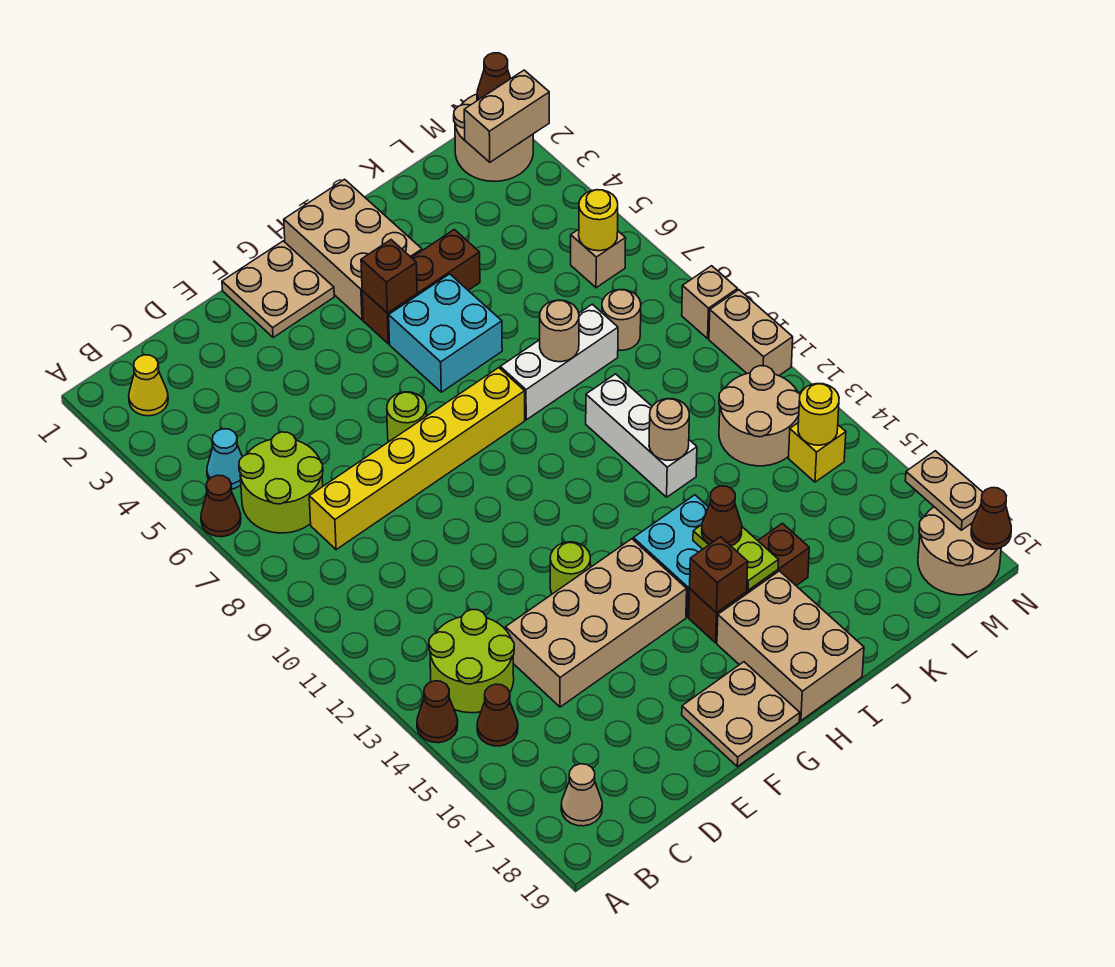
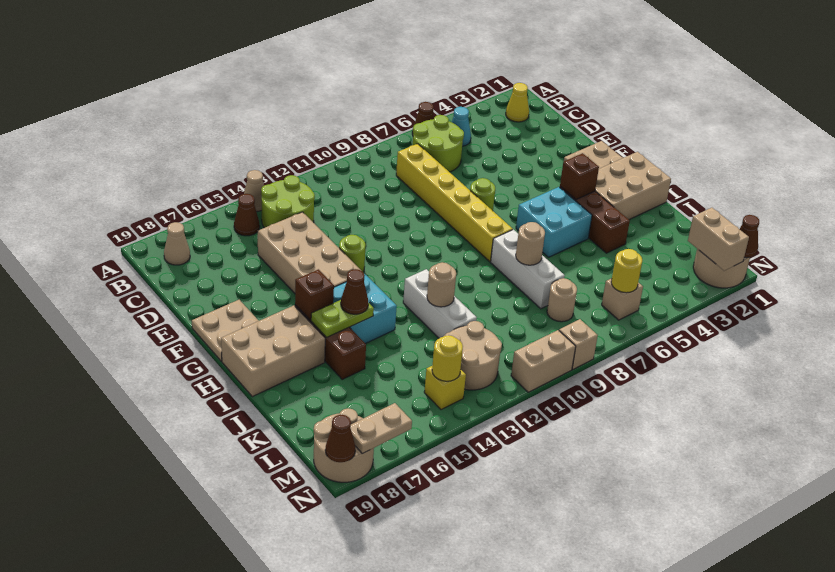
brown cone A14 level 1 -> tan cone A14 level 1
white brick J10:J12 level 1 -> white brick I12:K12 level 1

